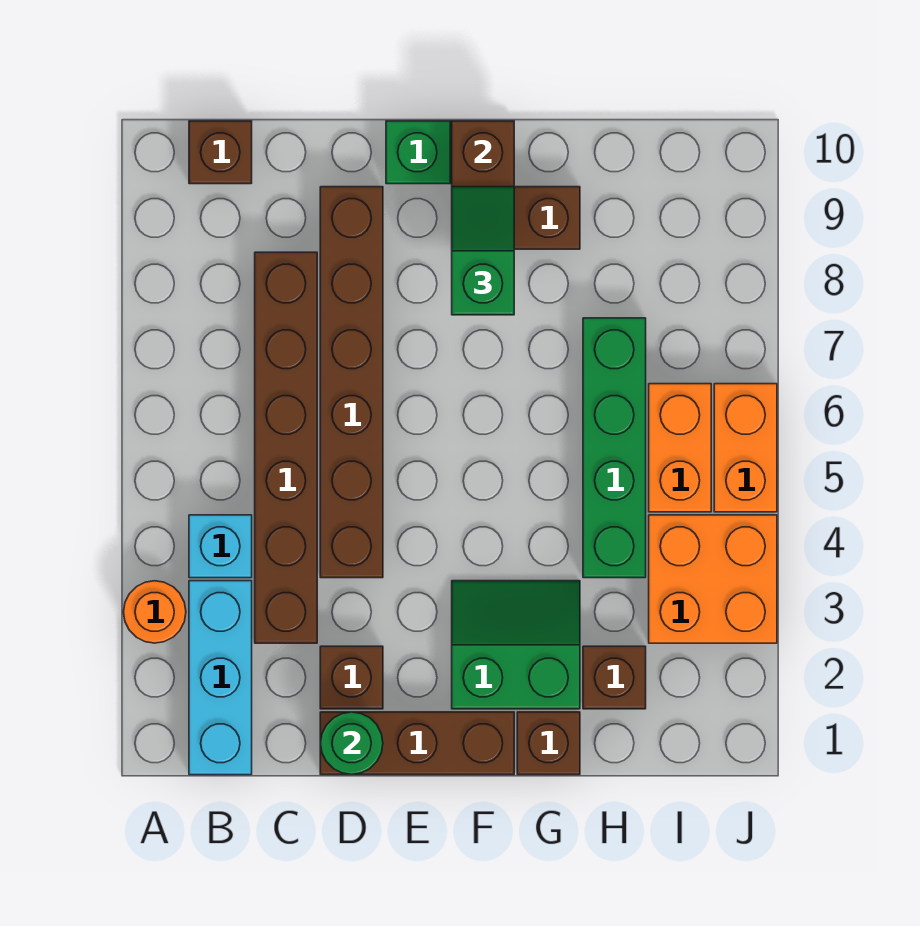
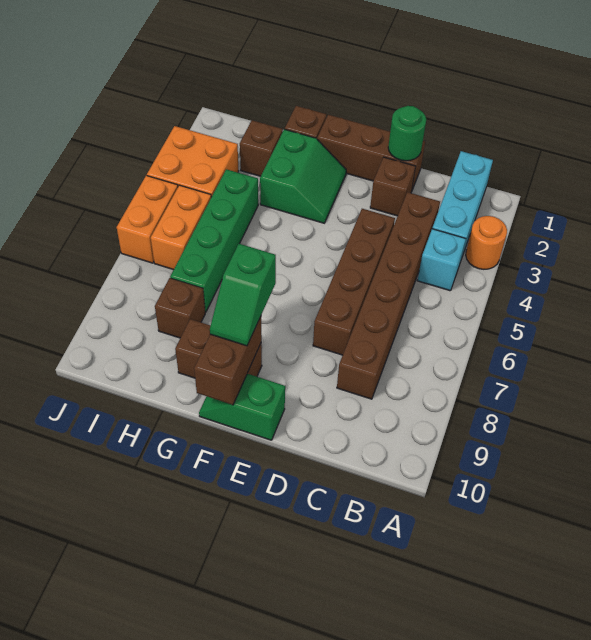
brown brick B10 level 1 -> brown brick H8 level 1
brown brick D4:D9 level 1 -> brown brick D4:D7 level 1
green slope F2:G3 level 1 top 2 -> green slope F2:G3 level 1 top G

